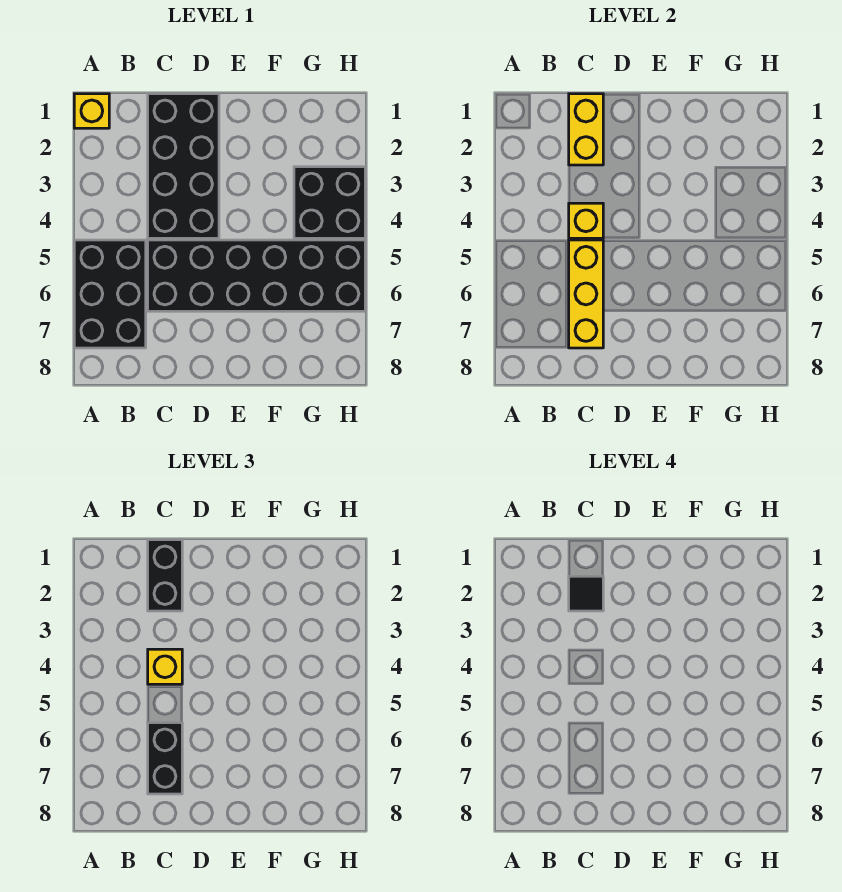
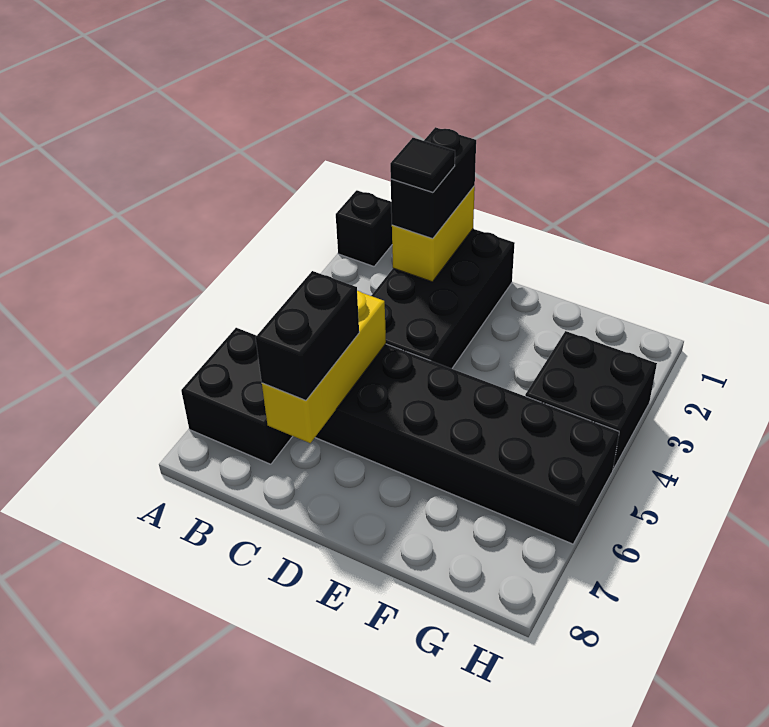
yellow brick A1 level 1 -> black brick A1 level 1
black brick A5:B7 level 1 -> black brick A6:B7 level 1
yellow brick C4 level 2 -> none
yellow brick C4 level 3 -> none

